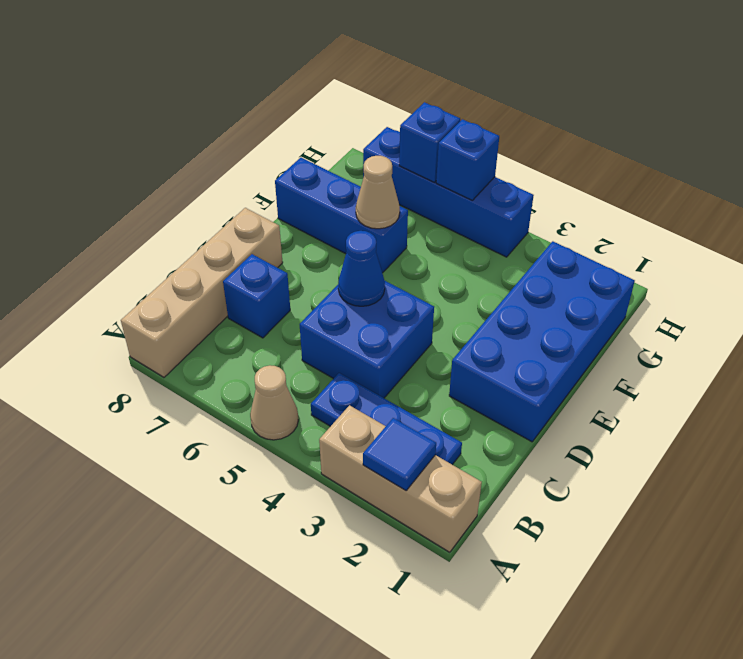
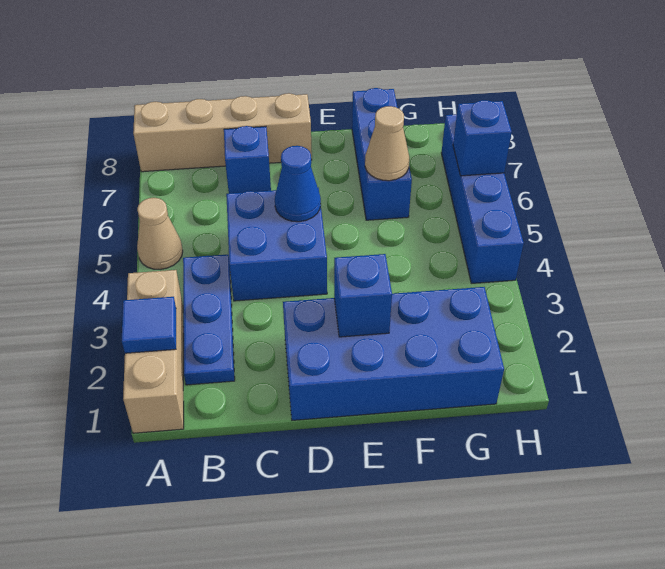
blue brick H5 level 2 -> blue brick E2 level 2

